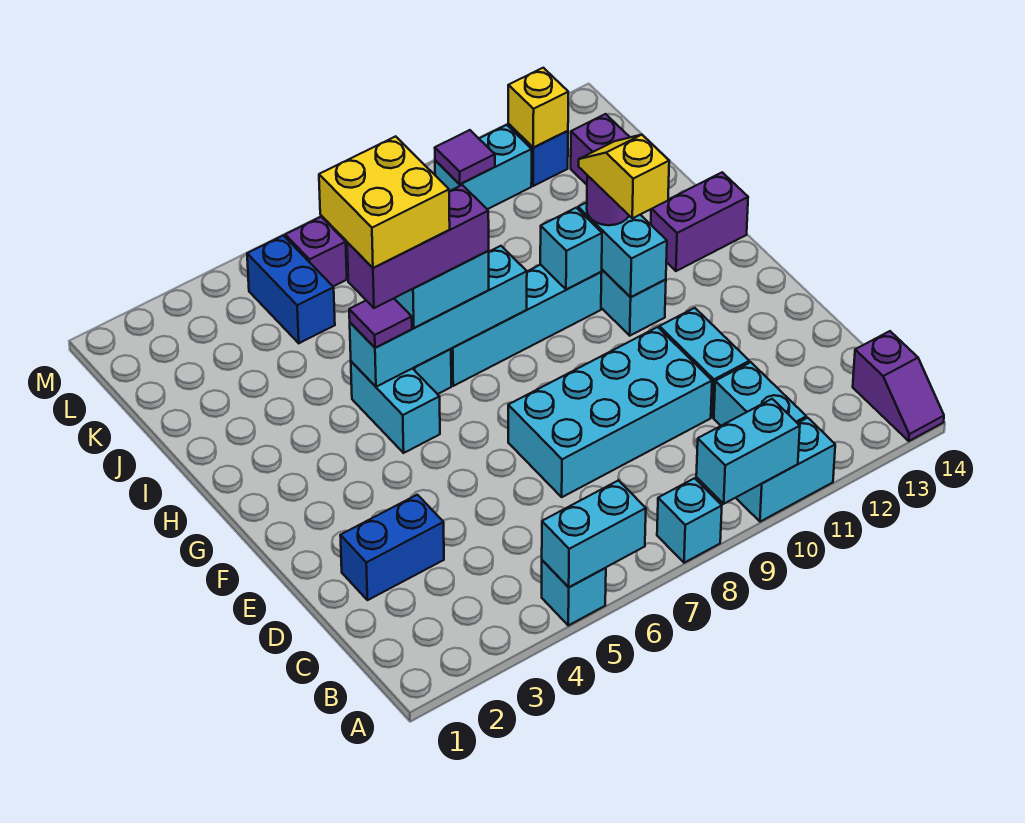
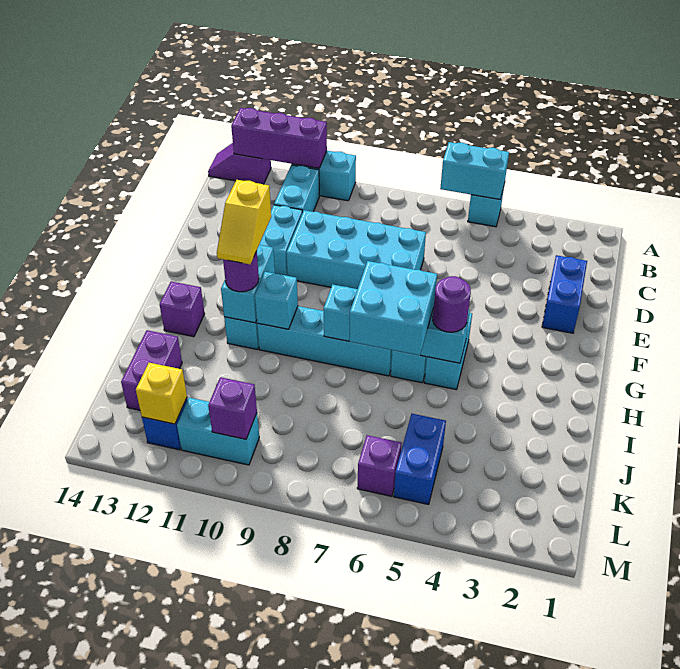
cyan brick A8 level 1 -> none
cyan brick A9:A10 level 2 -> none
purple slope A14:B14 level 1 top B -> purple slope A13:A14 level 1 top 13
blue brick D2:D3 level 1 -> blue brick D2:E2 level 1
purple tile H5 level 3 -> purple round brick H5 level 3
purple brick H5:H7 level 4 -> purple brick A11:A13 level 2
yellow brick H5:I6 level 5 -> none
purple brick H13:H14 level 1 -> purple brick H13 level 1
purple tile L10 level 2 -> purple brick L10 level 2

